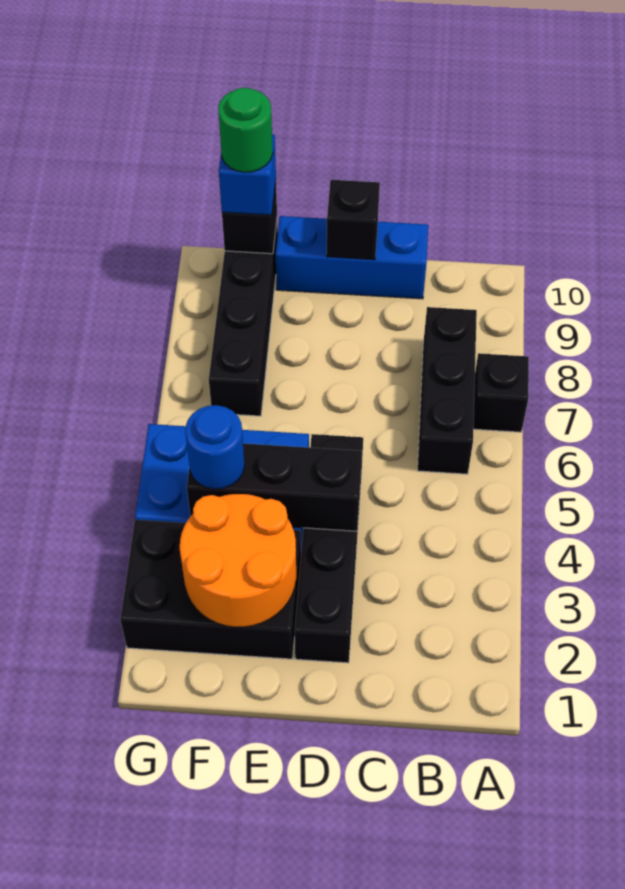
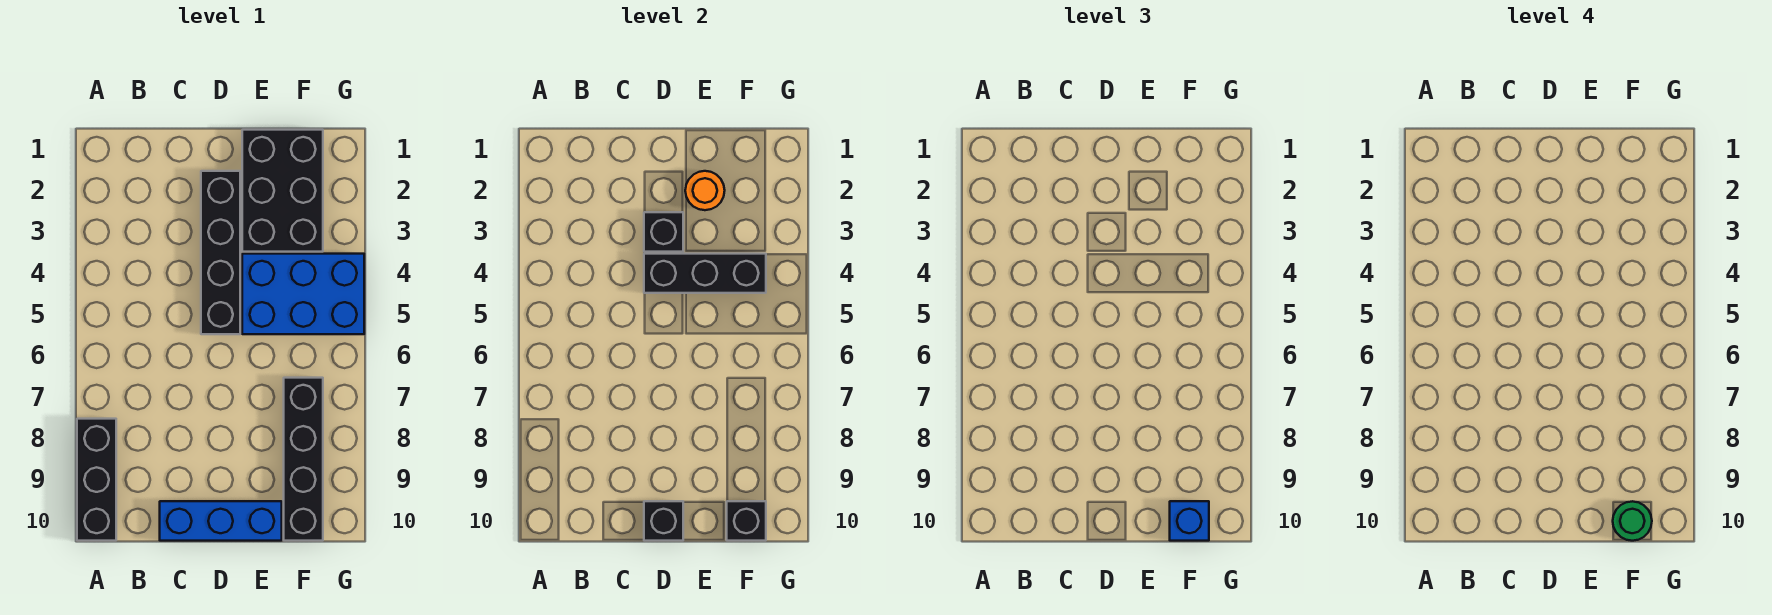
black brick A7 level 1 -> black brick D3 level 2
black brick B6:B8 level 1 -> black brick A8:A10 level 1
black brick E2:G3 level 1 -> black brick E1:F3 level 1
orange round brick E2:F3 level 2 -> orange round brick E2 level 2
blue round brick F4 level 3 -> none

